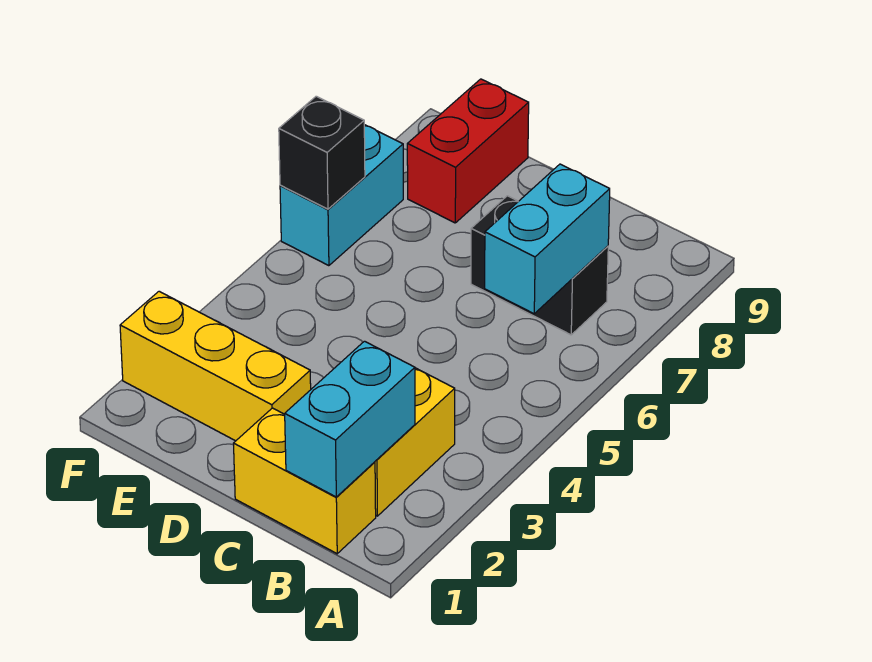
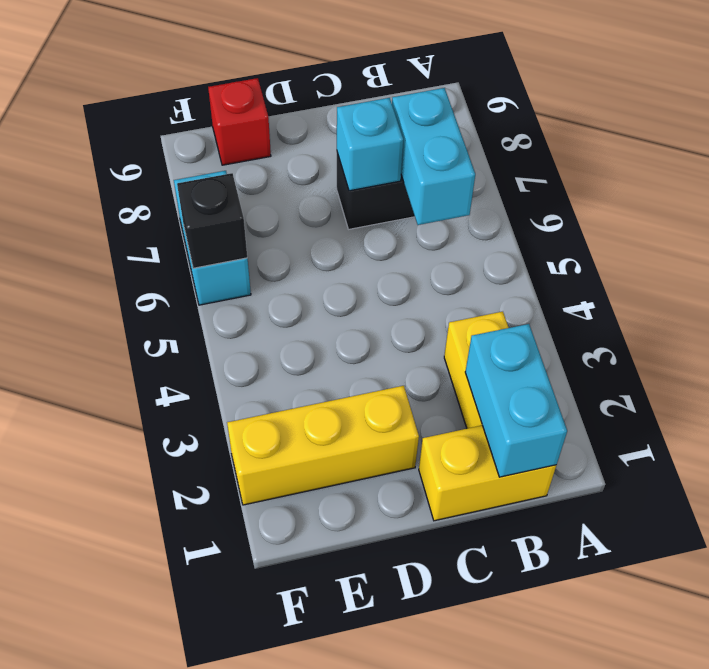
none -> cyan brick C7 level 2
red brick E8:E9 level 1 -> red brick E9 level 1

